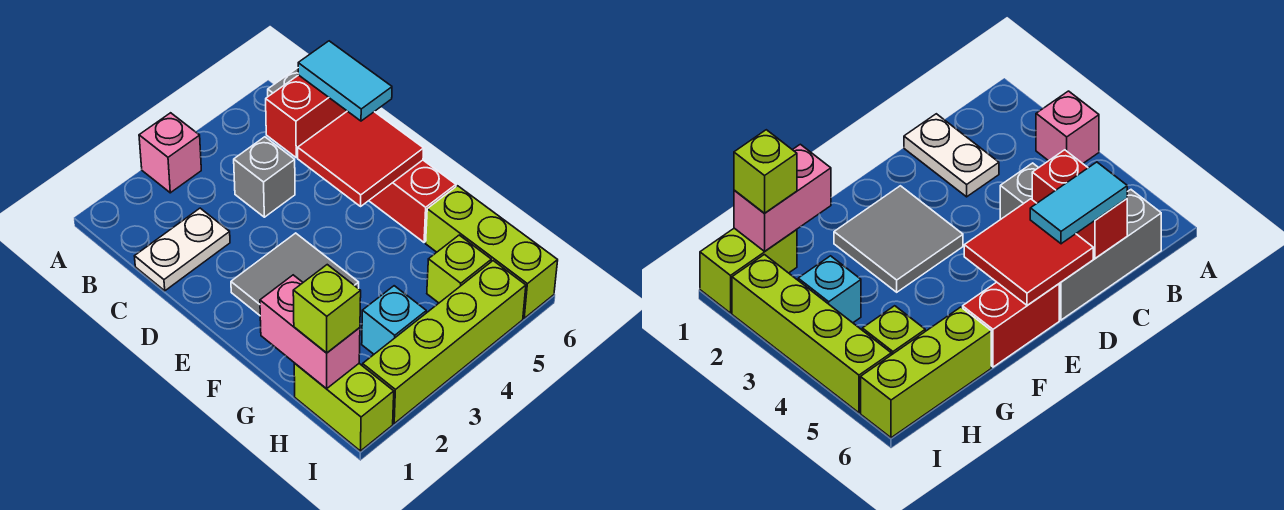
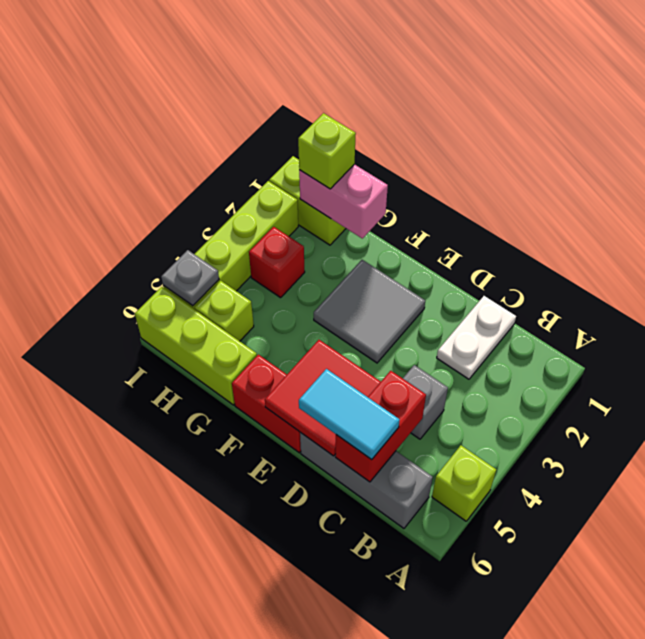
pink brick A3 level 1 -> none
none -> lime brick A5 level 1
cyan brick H3 level 1 -> red brick H3 level 1
none -> grey plate I5 level 2

